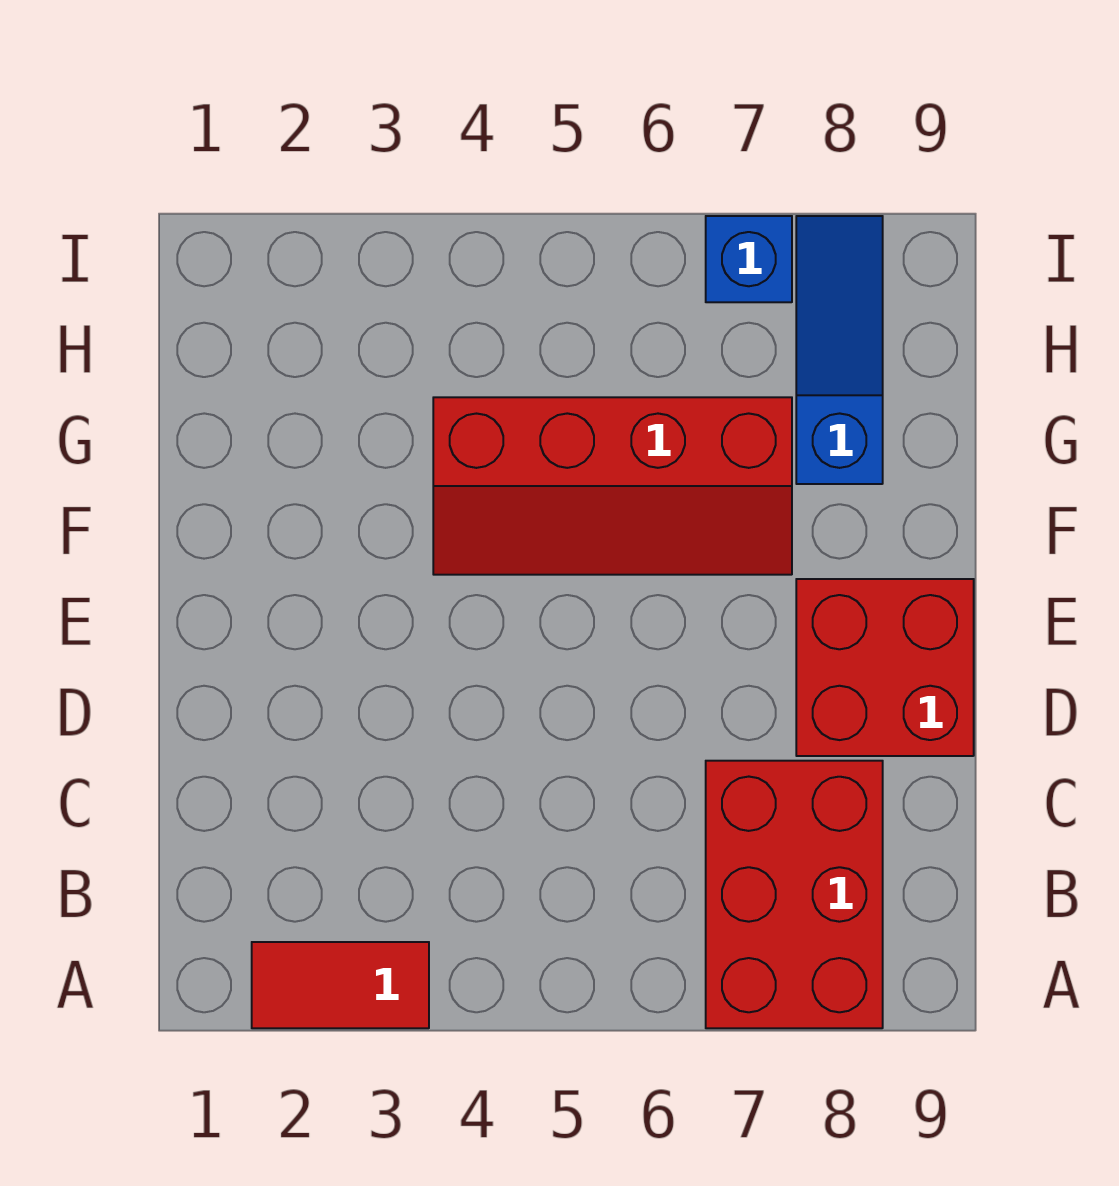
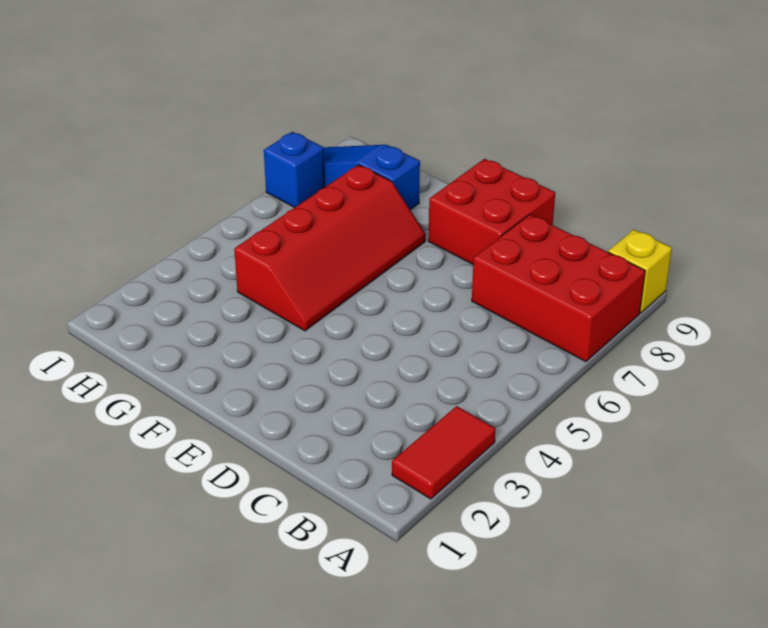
none -> yellow brick A9 level 1

